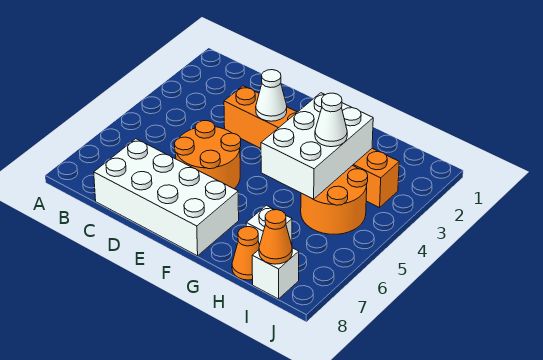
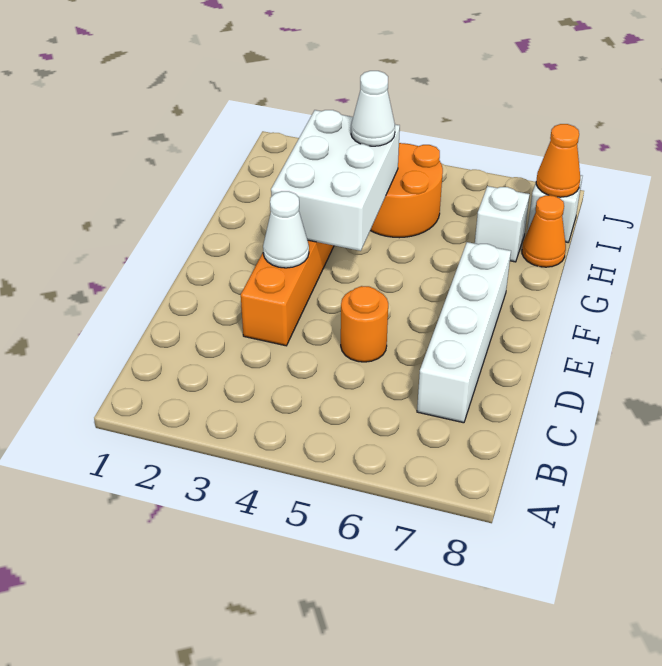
white brick C7:F8 level 1 -> white brick C7:F7 level 1
orange round brick D5:E6 level 1 -> orange round brick D5 level 1
white brick G3:H5 level 2 -> white brick F3:H4 level 2

